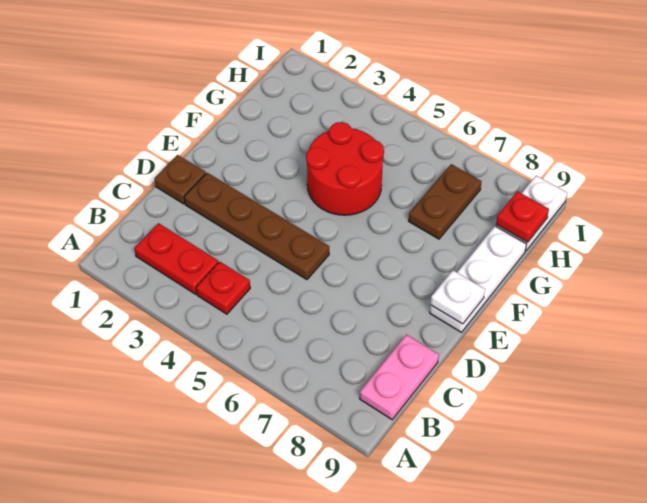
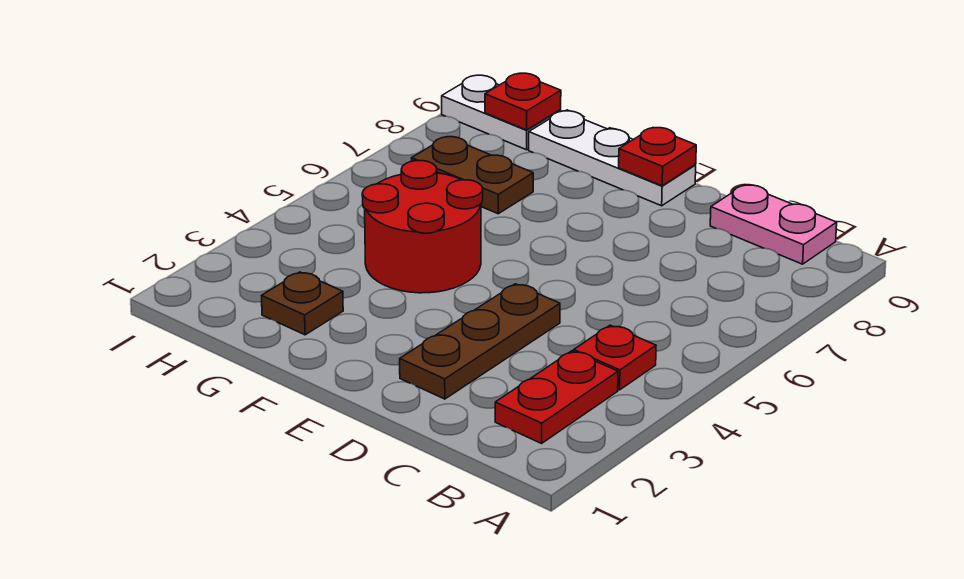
brown plate D1 level 1 -> brown plate G2 level 1
brown plate D2:D5 level 1 -> brown plate D2:D4 level 1
white plate E9 level 2 -> red plate E9 level 2

